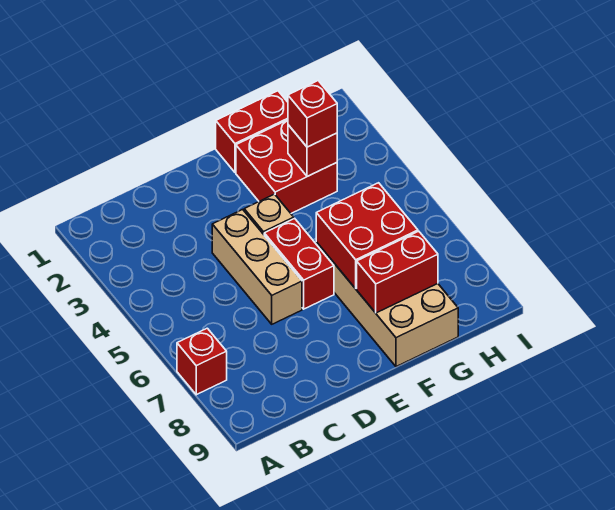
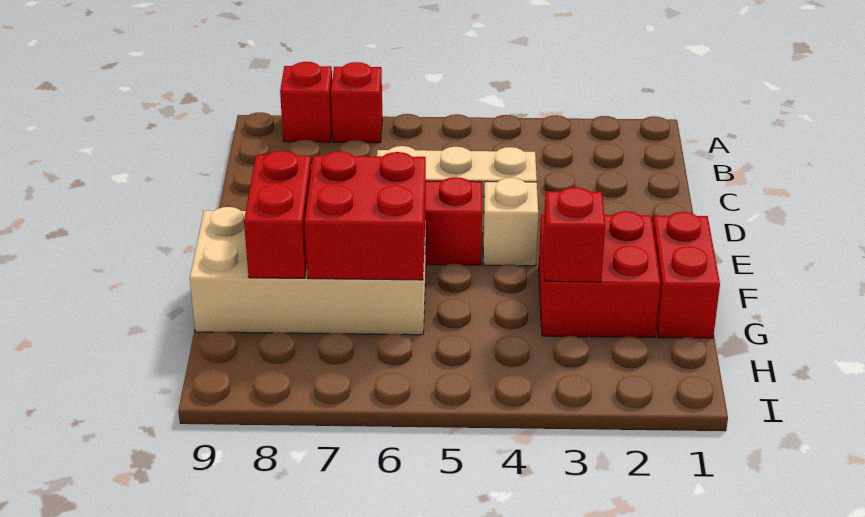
red brick G3 level 3 -> red brick A8 level 1

